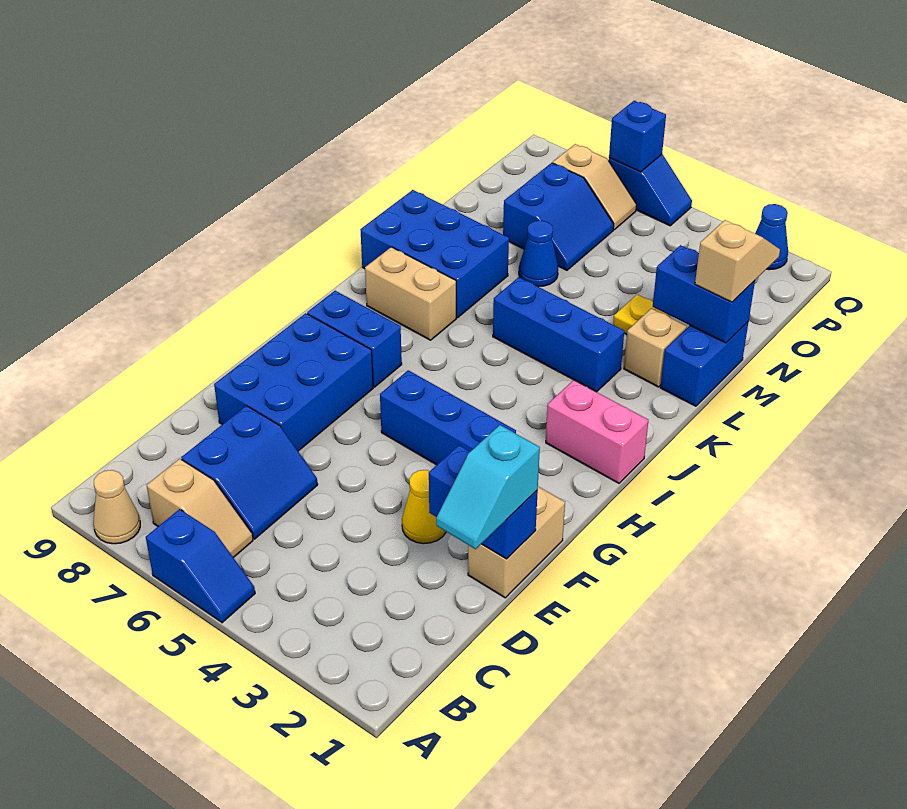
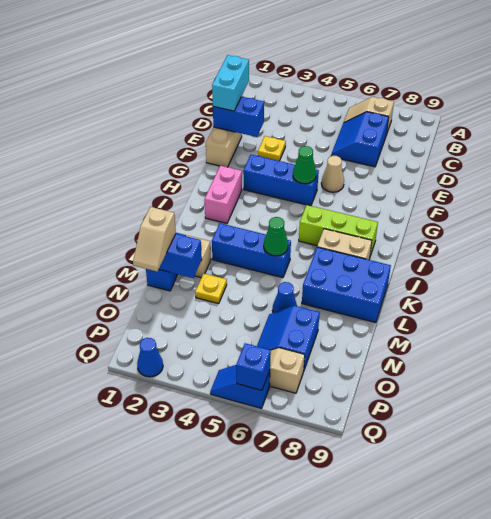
blue slope A5:A6 level 1 top 6 -> none
tan cone A8 level 1 -> tan cone F6 level 1
cyan slope D1:E1 level 3 top E -> cyan brick D1:E1 level 3
yellow cone E3 level 1 -> yellow plate E3 level 1
blue brick E7:G8 level 1 -> none
none -> green cone G5 level 2
blue brick H7:H8 level 1 -> none
pink brick I1:I2 level 1 -> pink brick H2:I2 level 1
none -> lime brick I6:I8 level 1
none -> green cone K5 level 2

